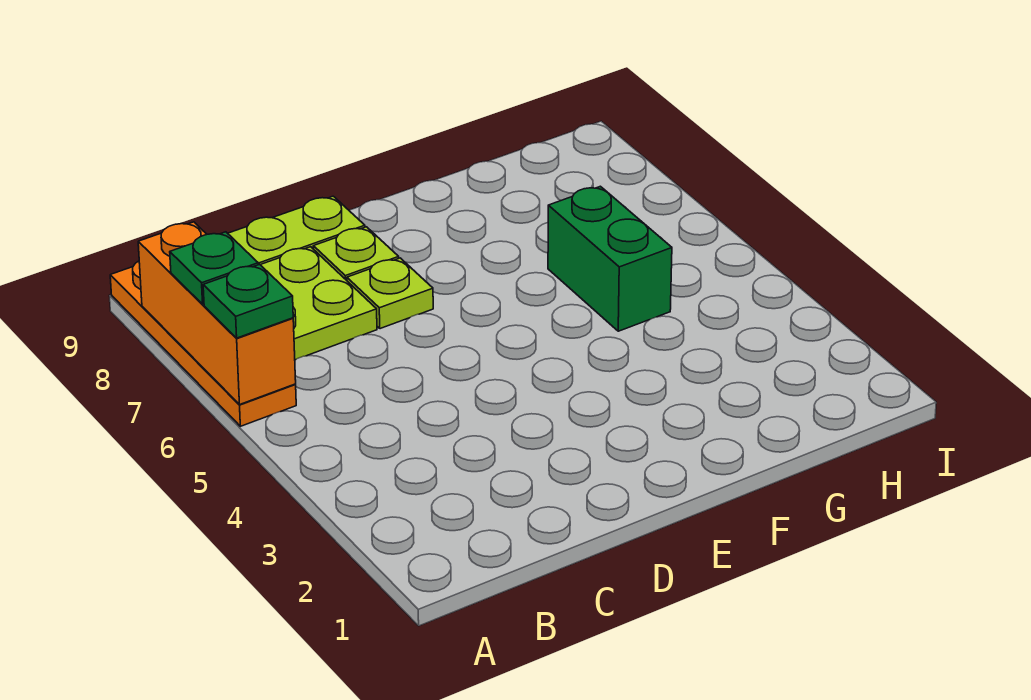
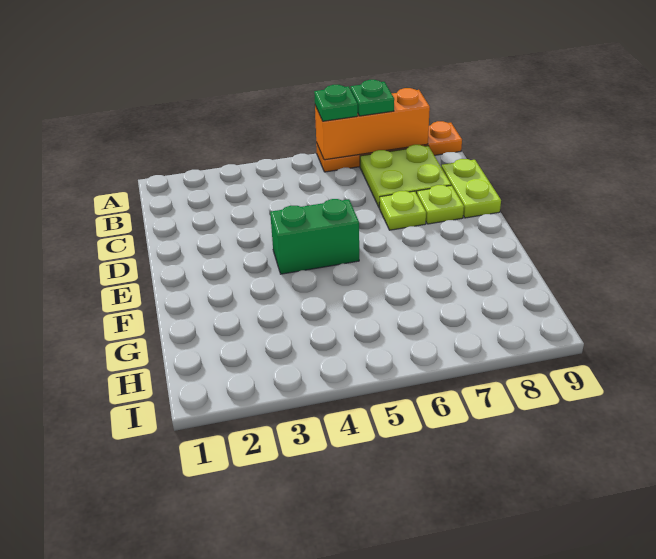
green brick G5:G6 level 1 -> green brick E4:E5 level 1

